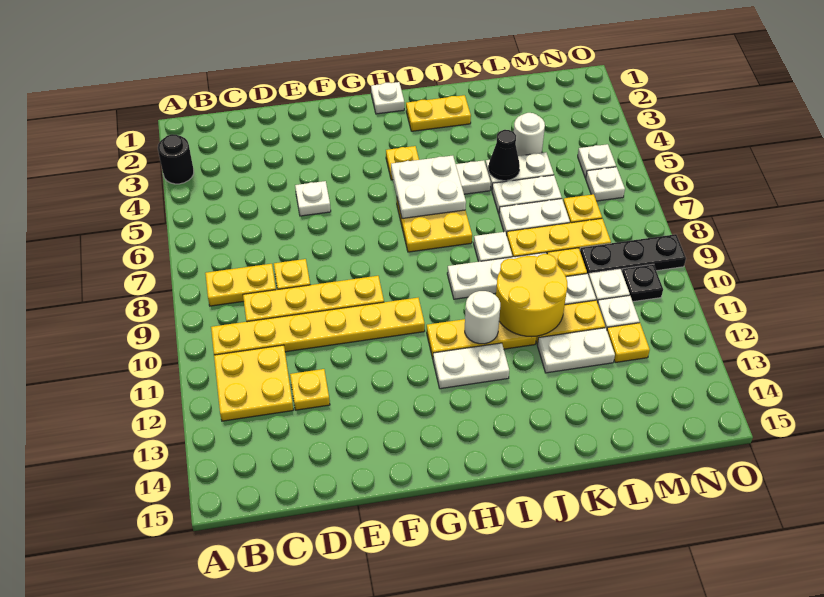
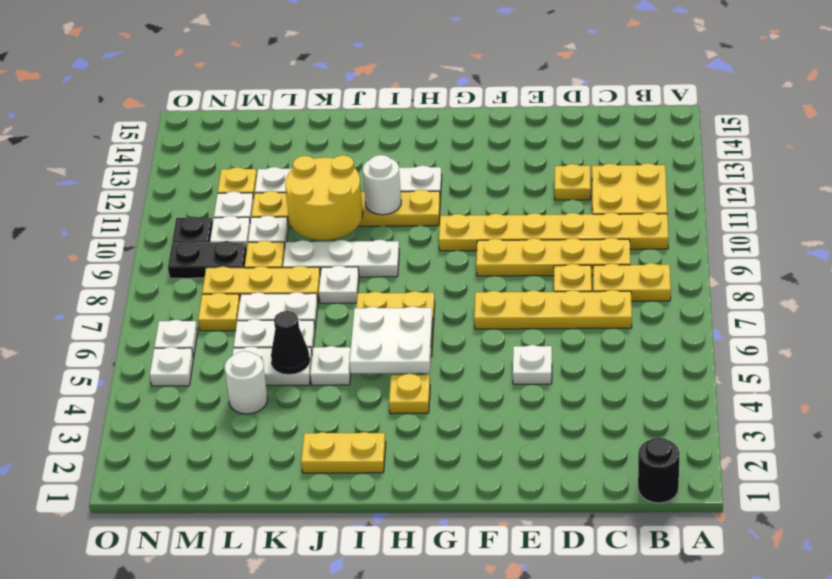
black round brick A3 level 1 -> black round brick B1 level 1
none -> yellow plate C7:F7 level 1
white plate H1 level 1 -> none
black plate M9:O9 level 1 -> black plate M9:N9 level 1

